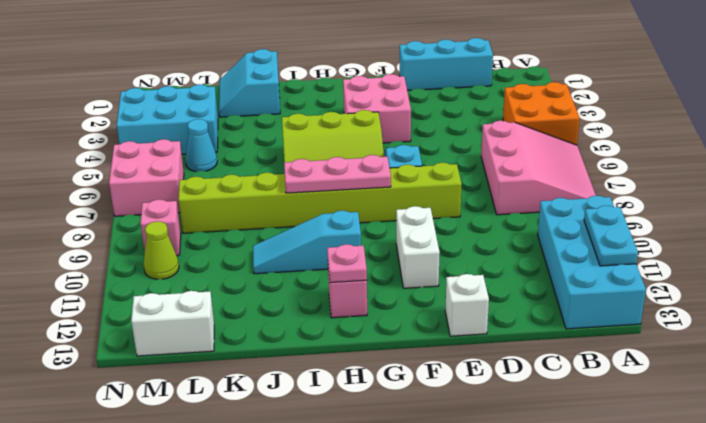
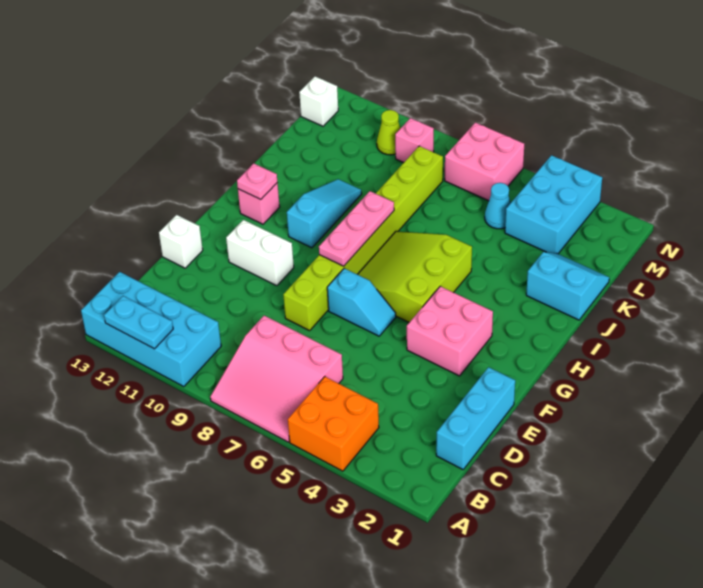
white brick L13:M13 level 1 -> white brick M13 level 1

